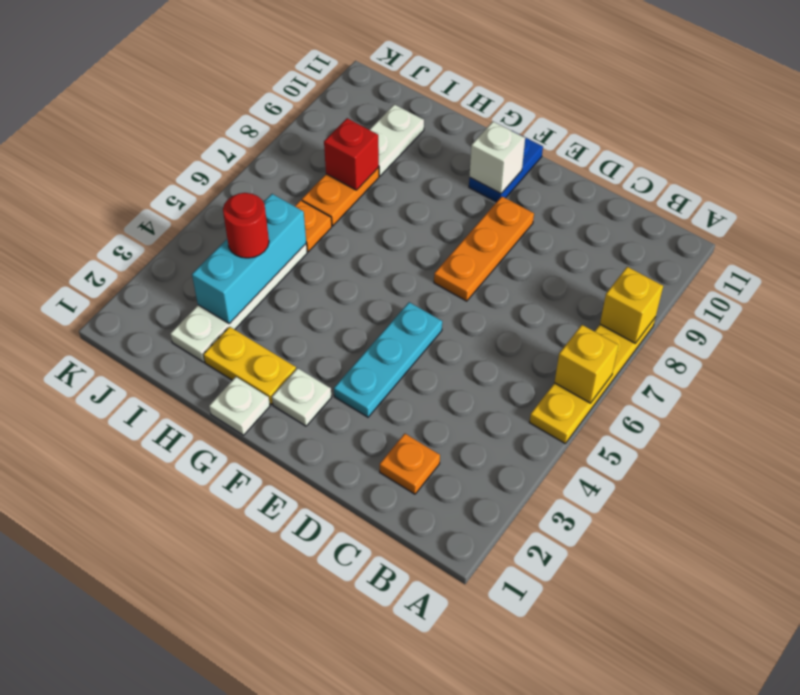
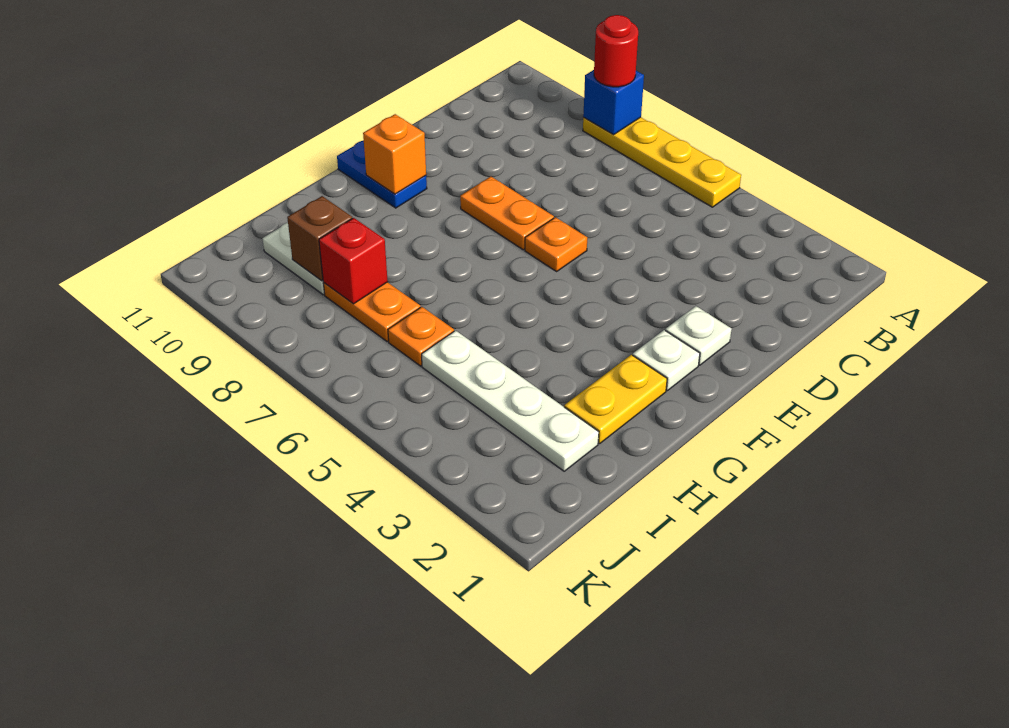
yellow brick A6 level 2 -> none
yellow brick A8 level 2 -> blue brick A8 level 2
orange plate C2 level 1 -> orange plate E6 level 1
cyan plate E3:E5 level 1 -> none
orange plate E7:E9 level 1 -> orange plate E7:E8 level 1
white brick F10 level 2 -> orange brick F10 level 2
white plate G1 level 1 -> white plate E2 level 1
cyan brick I3:I5 level 2 -> none
red round brick I4 level 3 -> red round brick A8 level 3
none -> brown brick I9 level 2

